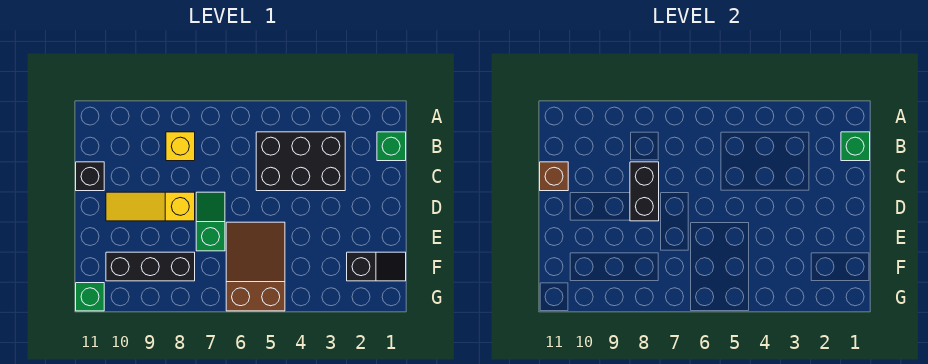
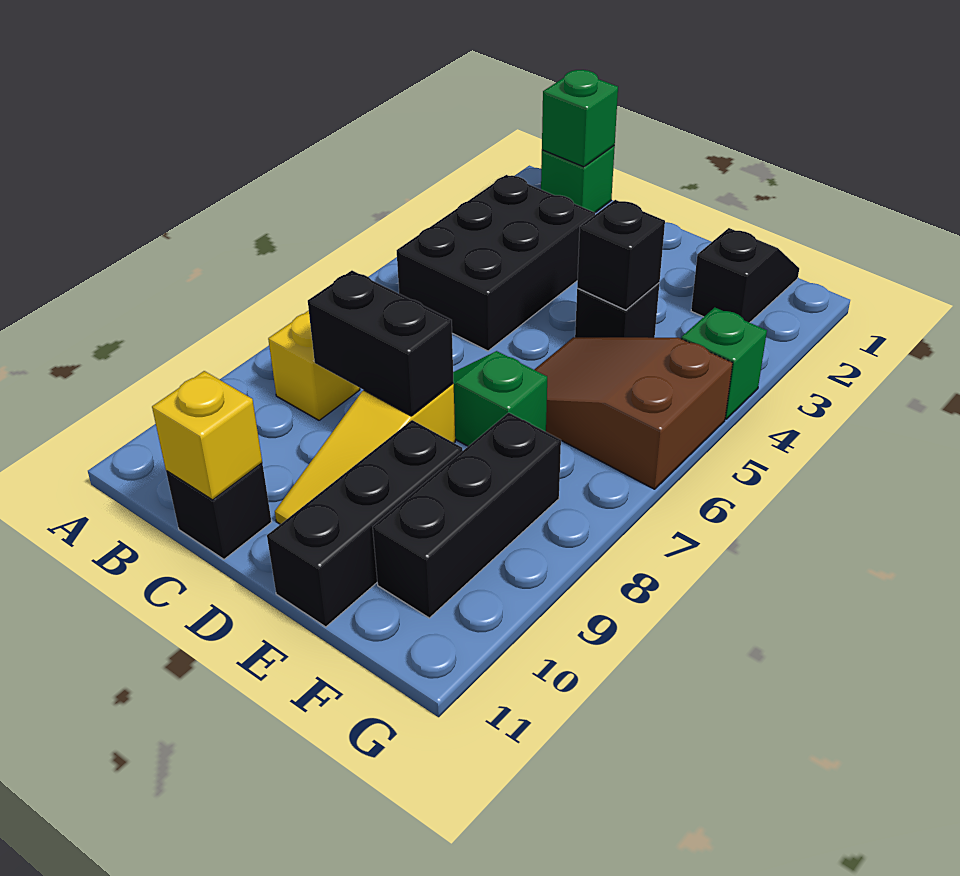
brown brick C11 level 2 -> yellow brick C11 level 2
none -> black brick E4 level 1
none -> black brick E4 level 2
none -> black brick E9:E11 level 1
green brick G11 level 1 -> green brick G4 level 1

